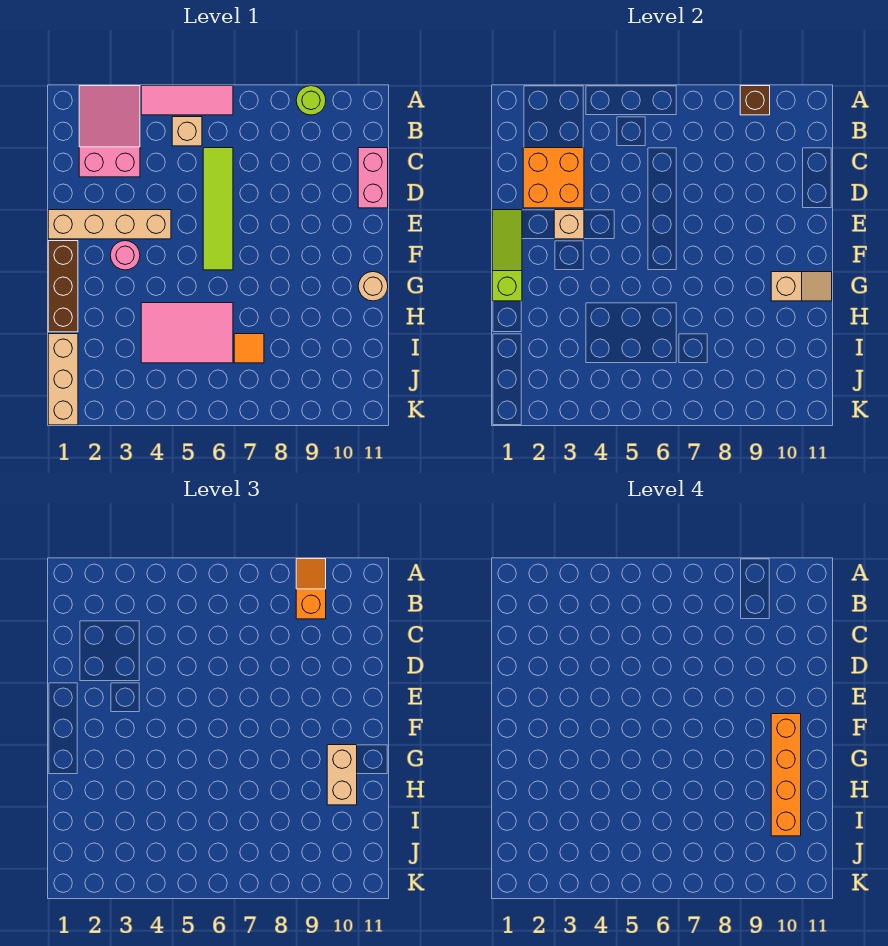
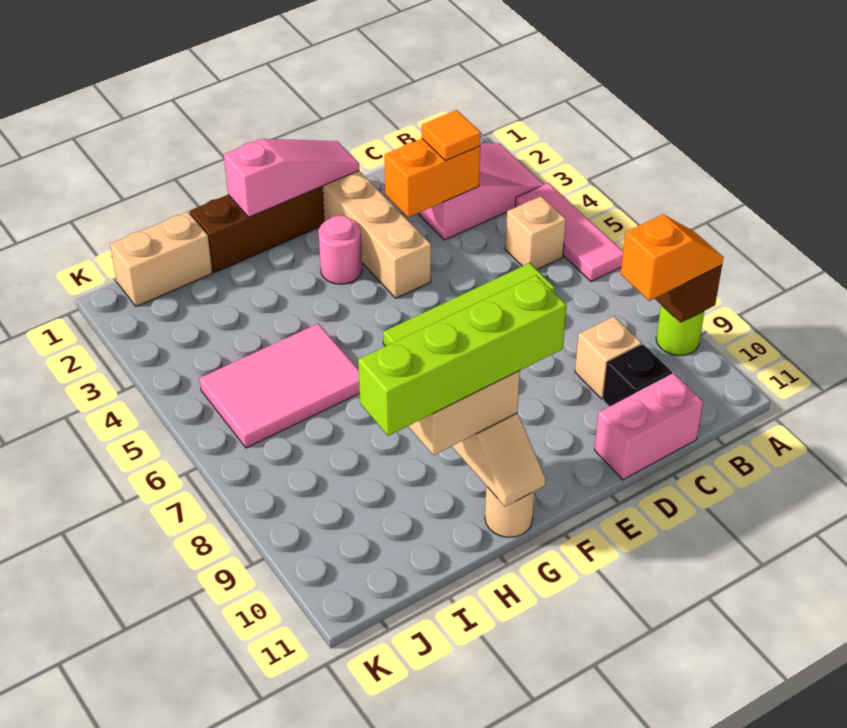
orange brick C2:D3 level 2 -> orange brick C3:D3 level 2
none -> black brick C10 level 1
lime slope E1:G1 level 2 top G -> pink slope E1:G1 level 2 top G
tan brick E3 level 2 -> tan brick C9 level 1
orange brick F10:I10 level 4 -> lime brick F10:I10 level 4
pink tile H4:I6 level 1 -> pink tile H5:J6 level 1
tan brick I1:K1 level 1 -> tan brick I1:J1 level 1
orange tile I7 level 1 -> orange tile C3 level 3

